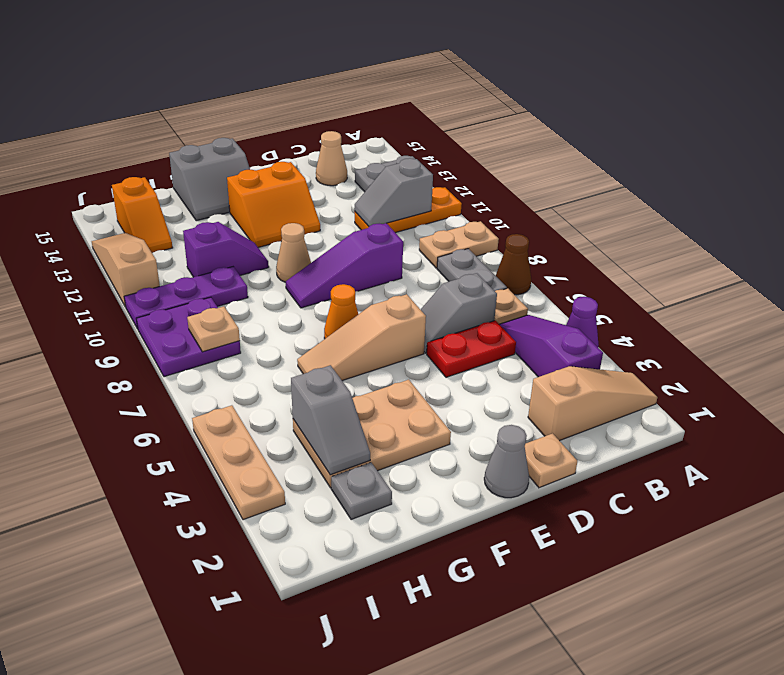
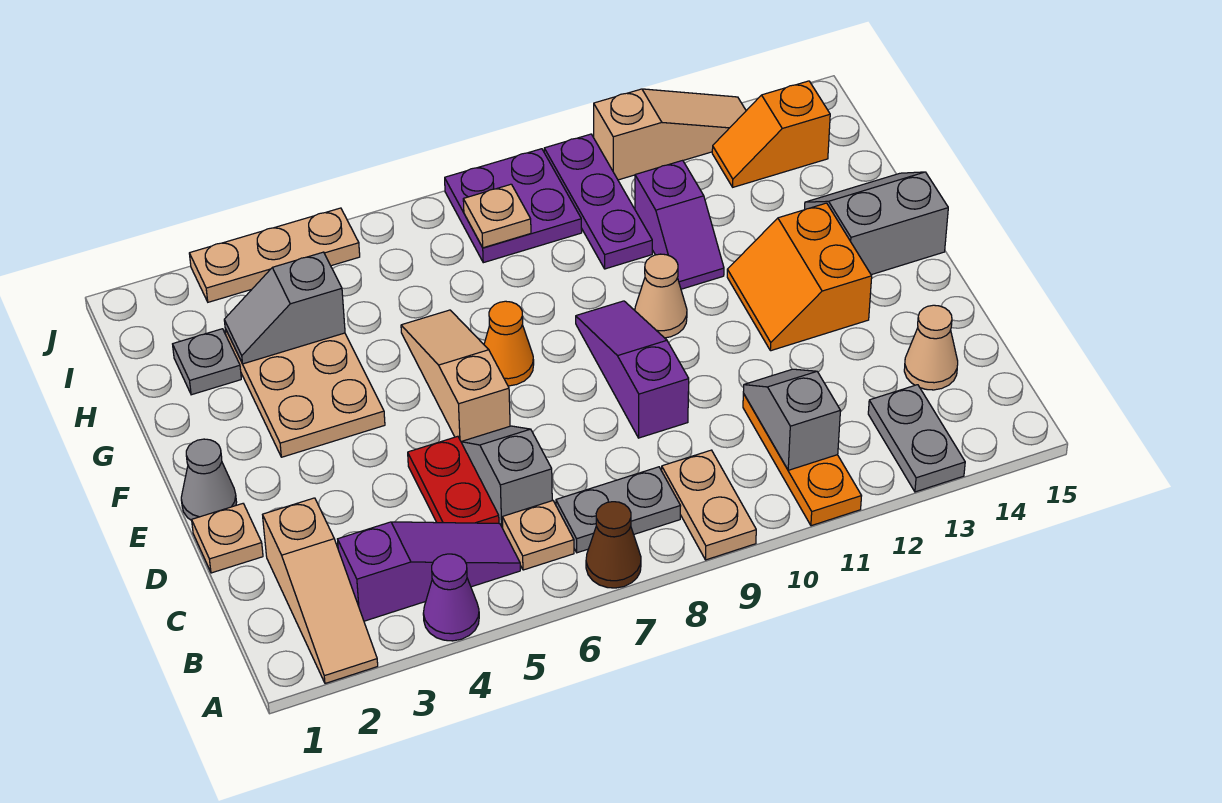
grey slope F14:G15 level 1 top 15 -> grey slope F14:G15 level 1 top F

